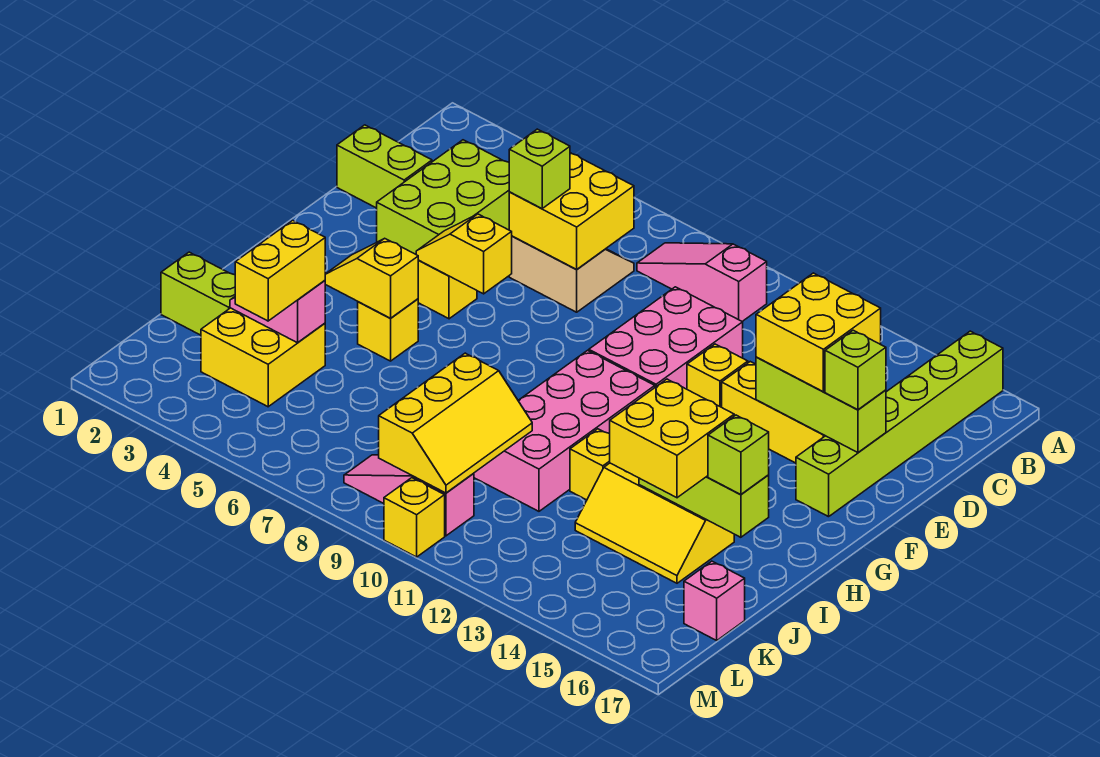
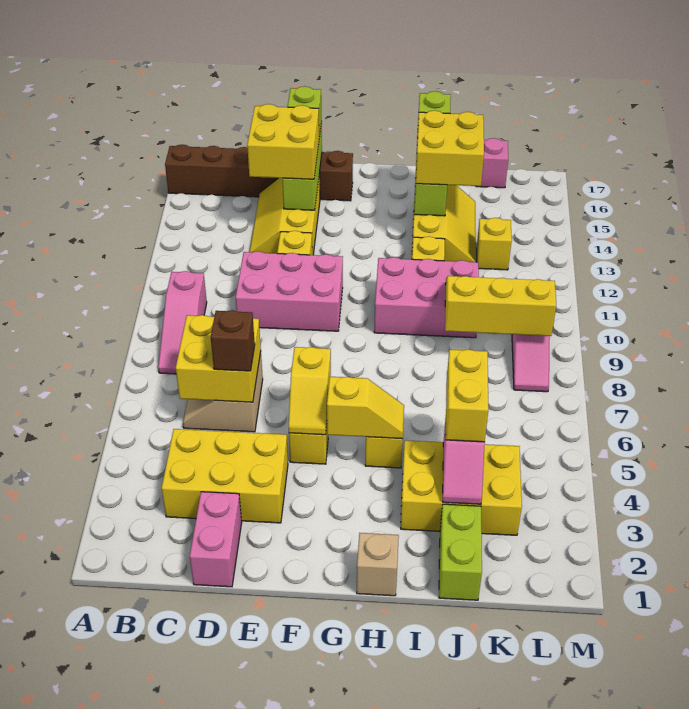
lime brick A16:F16 level 1 -> brown brick A16:F16 level 1
lime brick C3:E4 level 1 -> yellow brick C3:E4 level 1
lime brick D1:D2 level 1 -> pink brick D1:D2 level 1
lime brick D6 level 3 -> brown brick D6 level 3
pink brick G10:J11 level 1 -> pink brick H10:J11 level 1
none -> tan brick H1 level 1
yellow slope H4:H5 level 2 top 5 -> yellow slope G5:H5 level 2 top G
yellow brick J3:K4 level 1 -> yellow brick I3:K4 level 1
yellow brick J4:K4 level 3 -> yellow brick J4:J5 level 3
yellow brick M10 level 1 -> yellow brick K13 level 1

